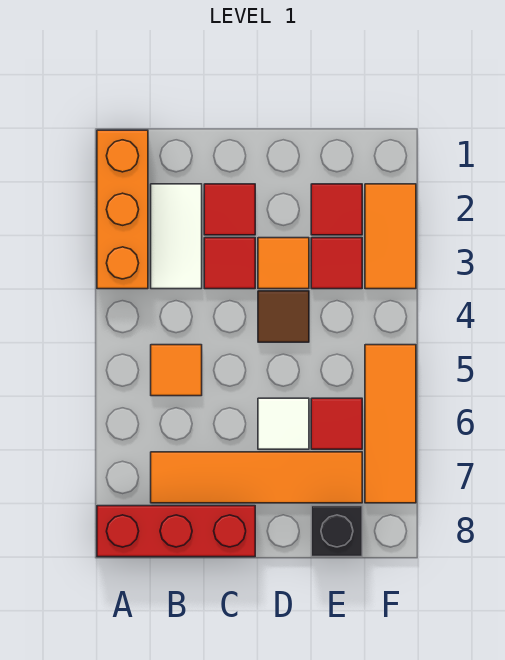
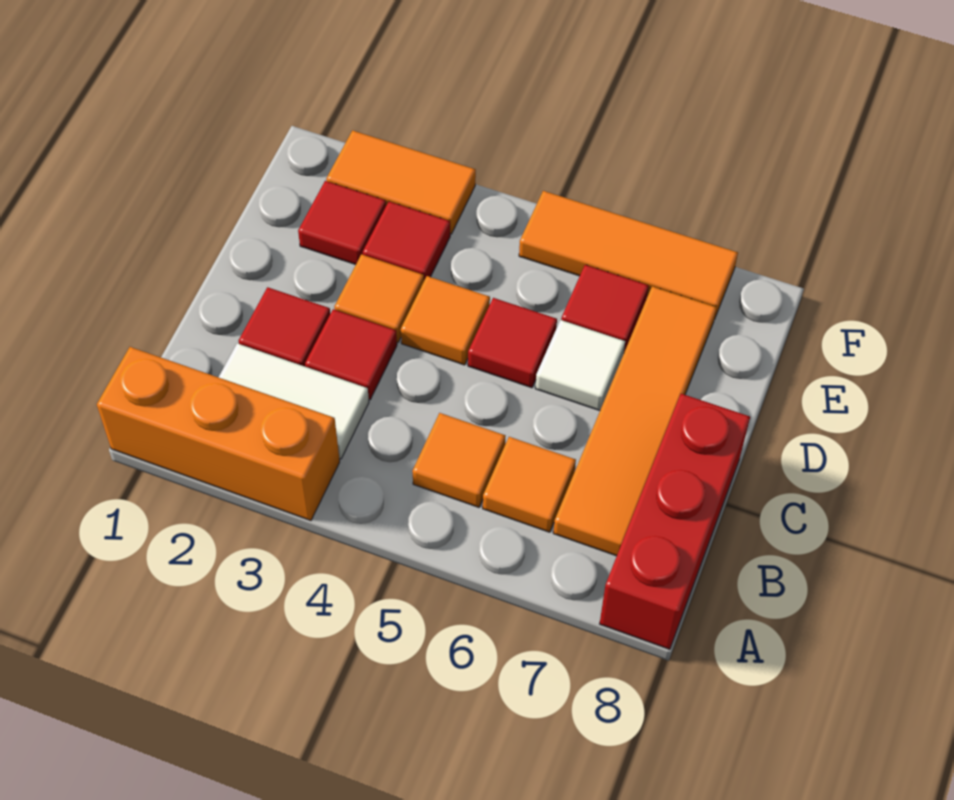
none -> orange tile B6 level 1
brown tile D4 level 1 -> orange tile D4 level 1
none -> red tile D5 level 1
black brick E8 level 1 -> none

